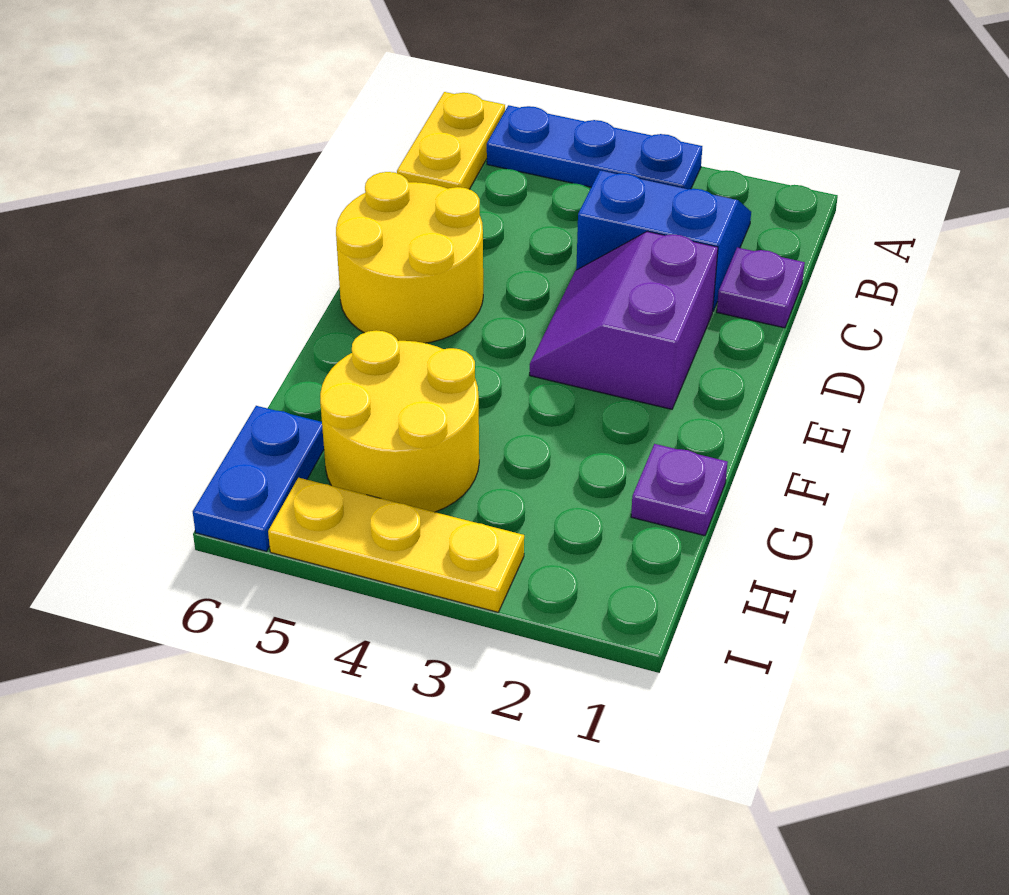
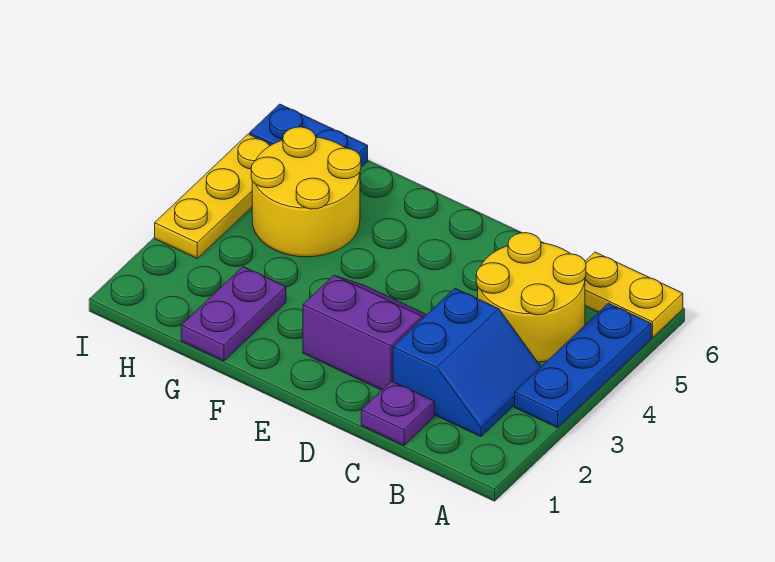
yellow round brick D5:E6 level 1 -> yellow round brick B4:C5 level 1
purple plate G1 level 1 -> purple plate G1:G2 level 1

